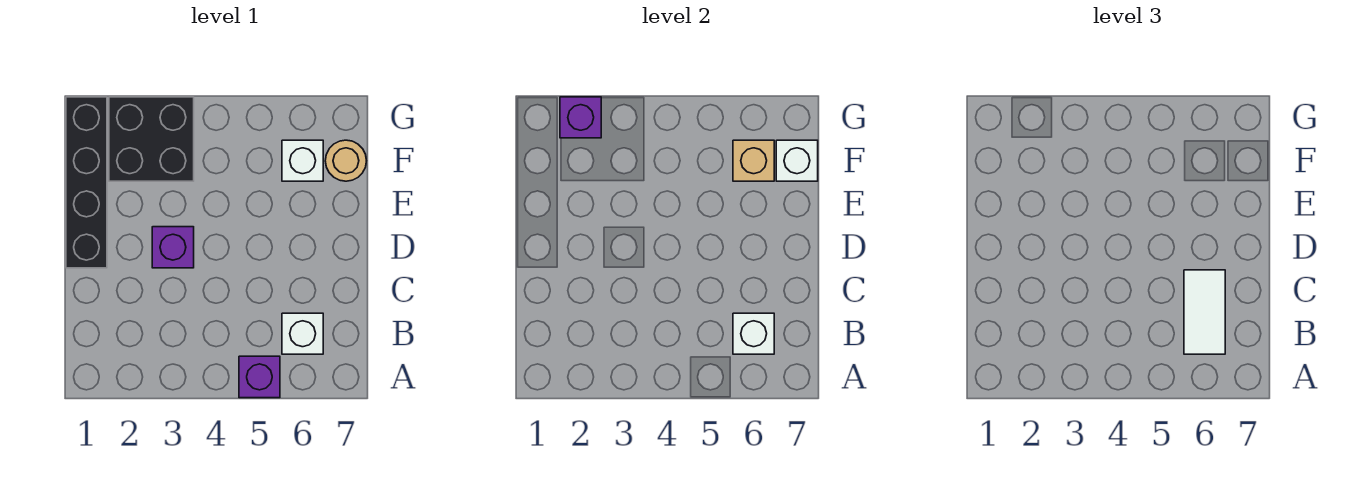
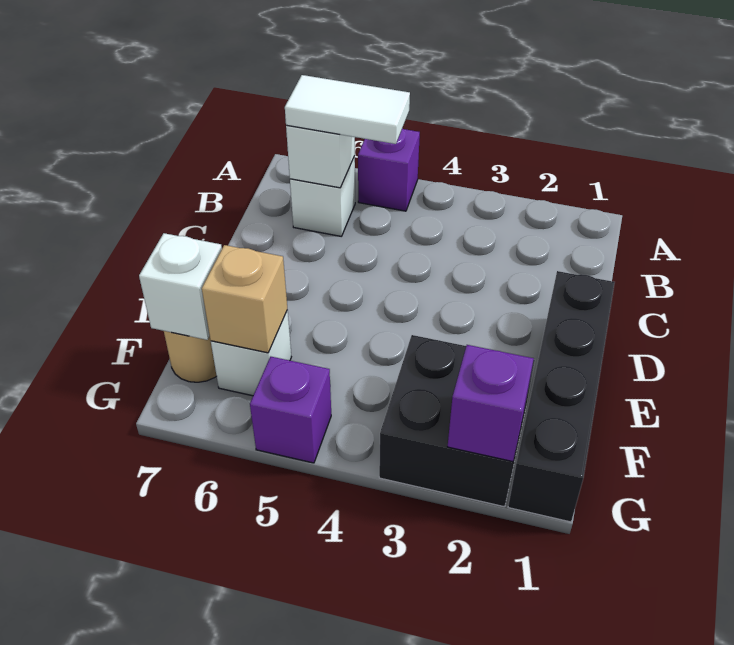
white tile B6:C6 level 3 -> white tile B5:B6 level 3
purple brick D3 level 1 -> purple brick G5 level 1

